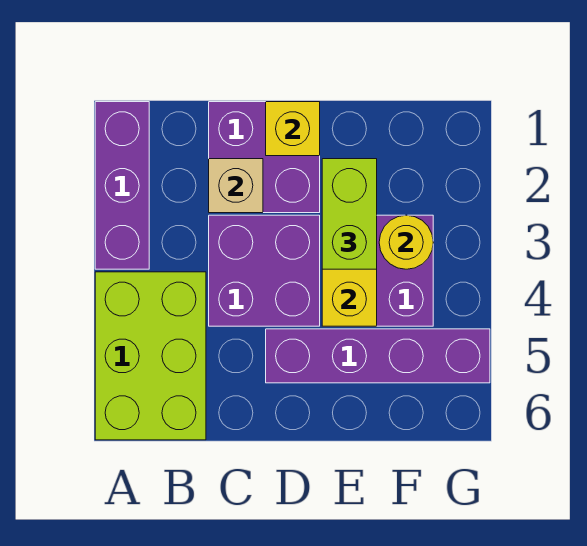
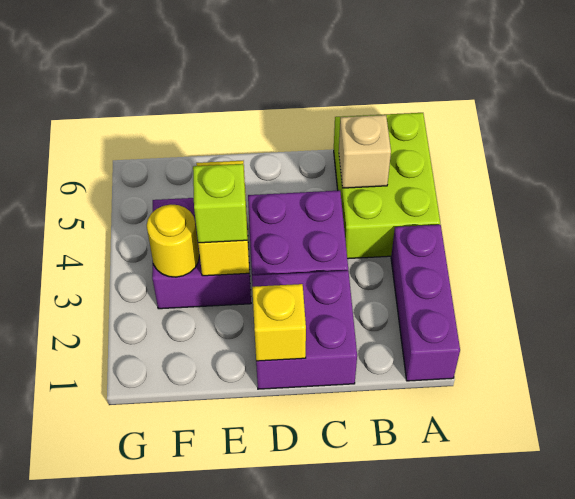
tan brick C2 level 2 -> tan brick B5 level 2
purple brick D5:G5 level 1 -> none
lime brick E2:E3 level 3 -> lime brick E3 level 3

